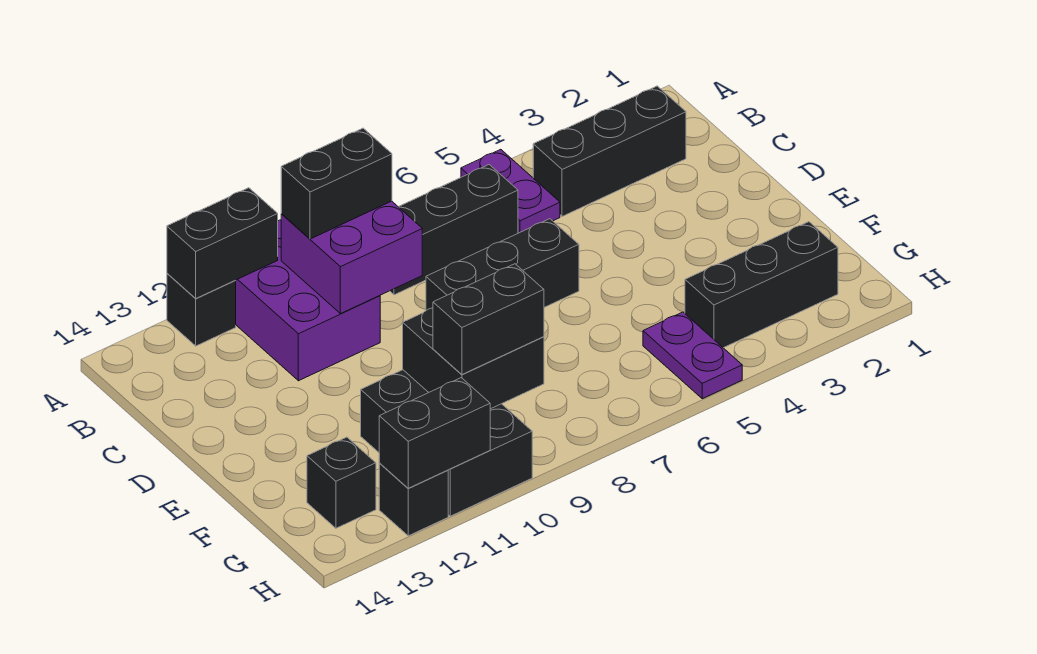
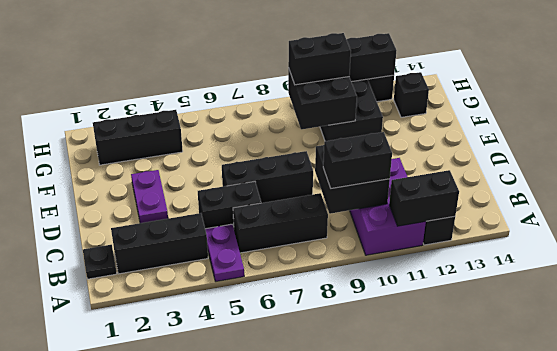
none -> black plate B1 level 1
purple brick B9:C10 level 2 -> black brick B9:C10 level 2
none -> black brick C5:C6 level 1
purple plate G5:H5 level 1 -> purple plate D3:E3 level 1

